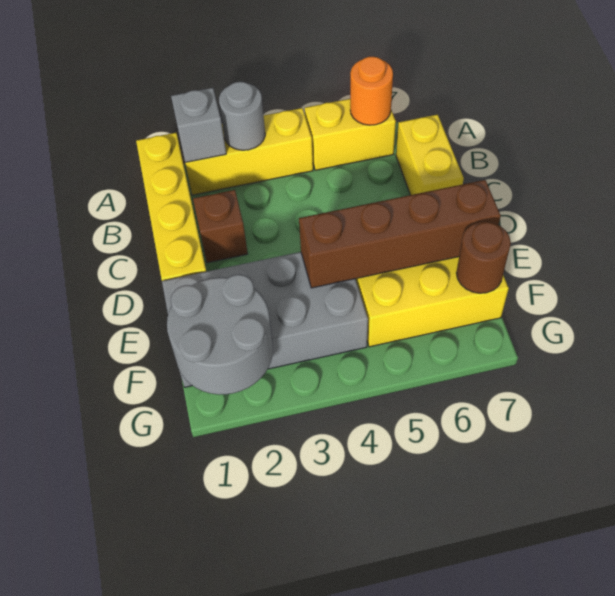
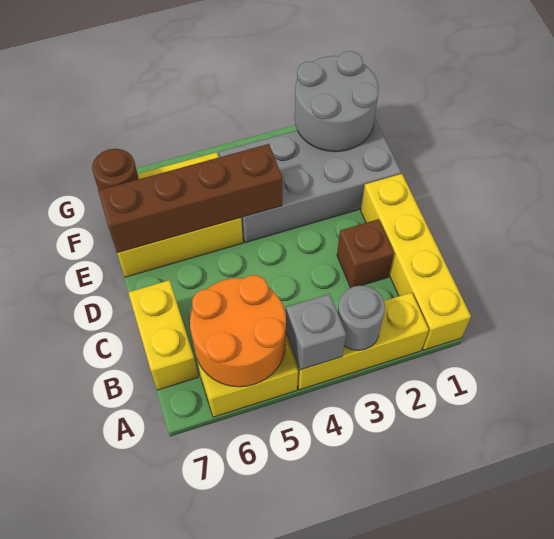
grey brick A2 level 2 -> grey brick A4 level 2
orange round brick A6 level 2 -> orange round brick A5:B6 level 2

